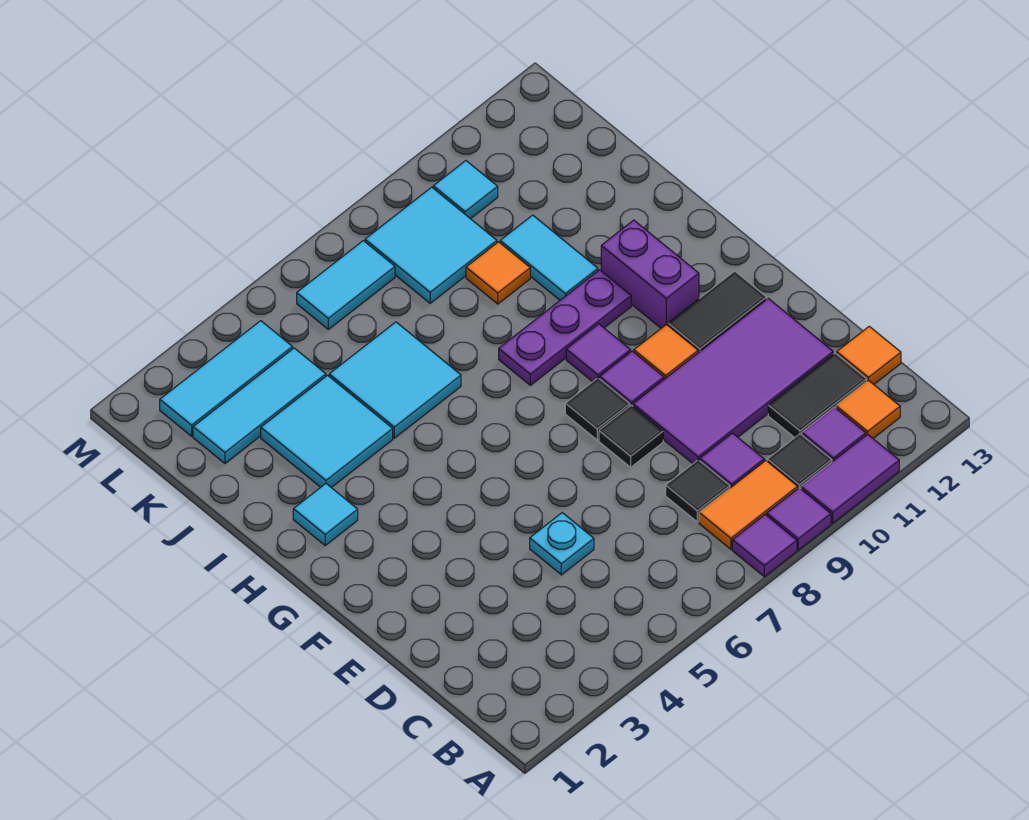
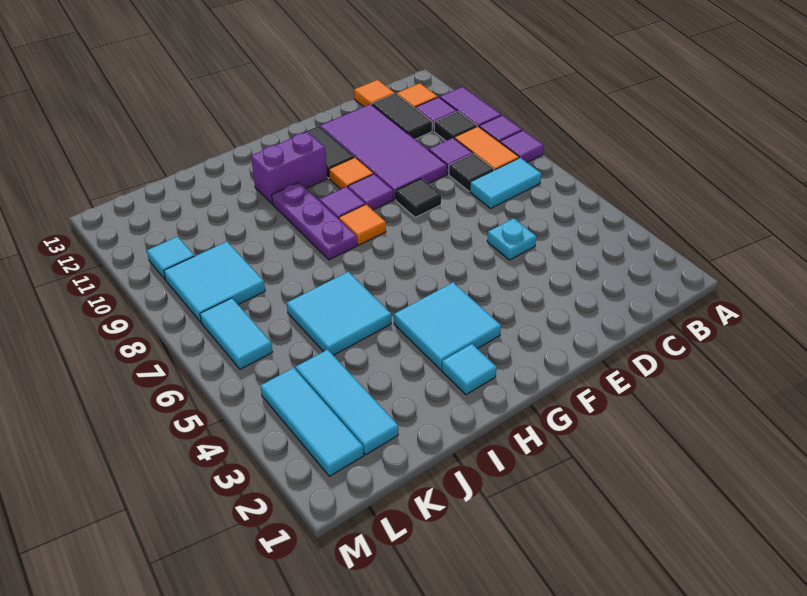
black tile F8 level 1 -> none
cyan tile I3:J4 level 1 -> cyan tile G3:H4 level 1
cyan tile I10:J10 level 1 -> cyan tile B7:C7 level 1
orange tile J9 level 1 -> orange tile G8 level 1

